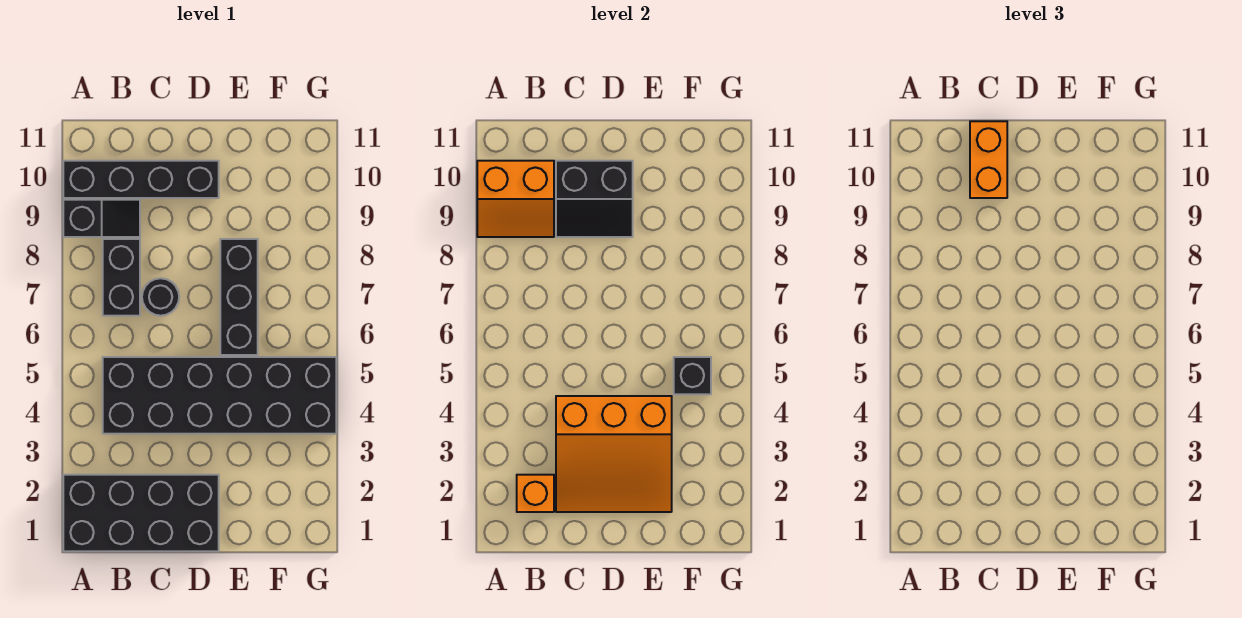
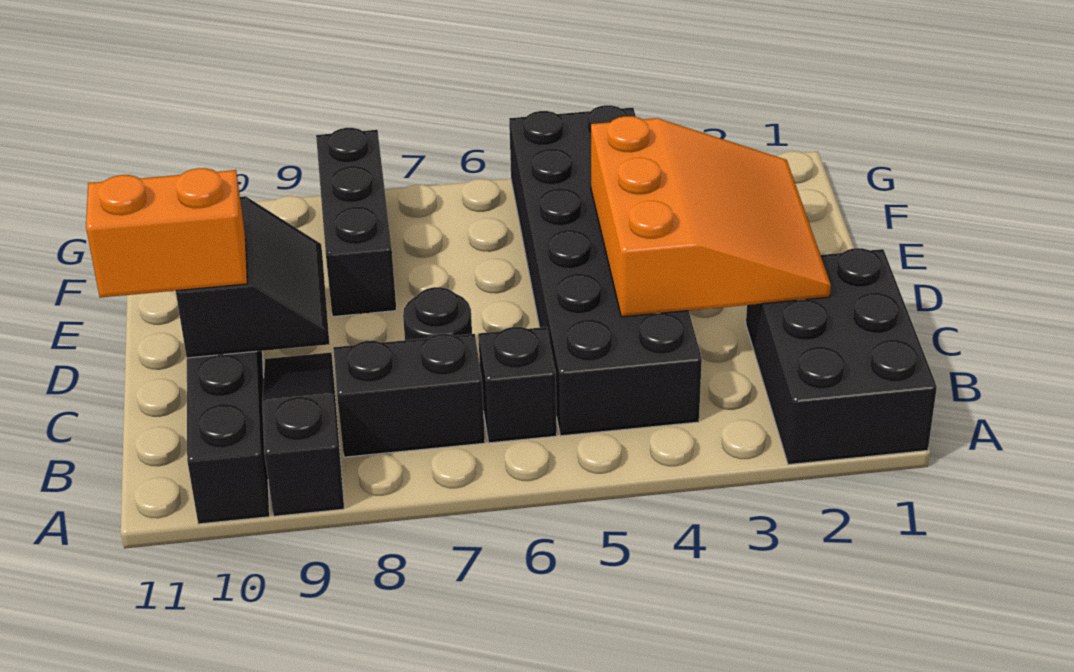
black brick A1:D2 level 1 -> black brick A1:C2 level 1
black slope A9:B9 level 1 top A -> black slope A9:C9 level 1 top A
orange slope A9:B10 level 2 top 10 -> none
orange brick B2 level 2 -> none
black brick E6:E8 level 1 -> black brick E8:G8 level 1
black brick F5 level 2 -> black brick B6 level 1

